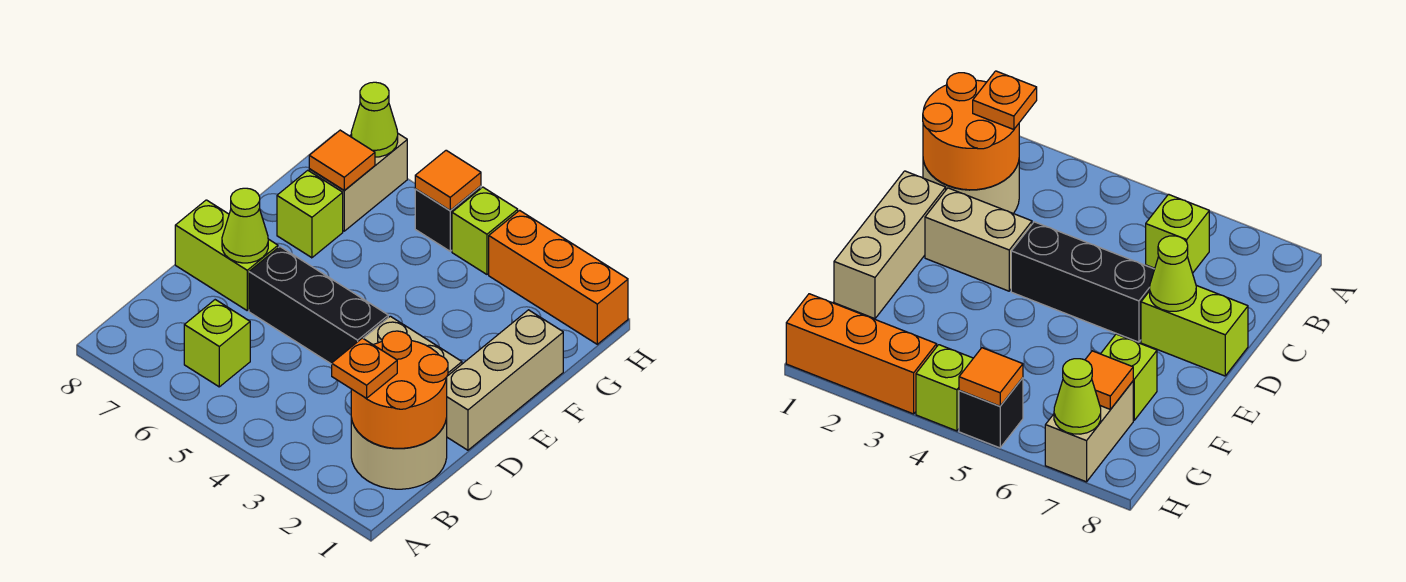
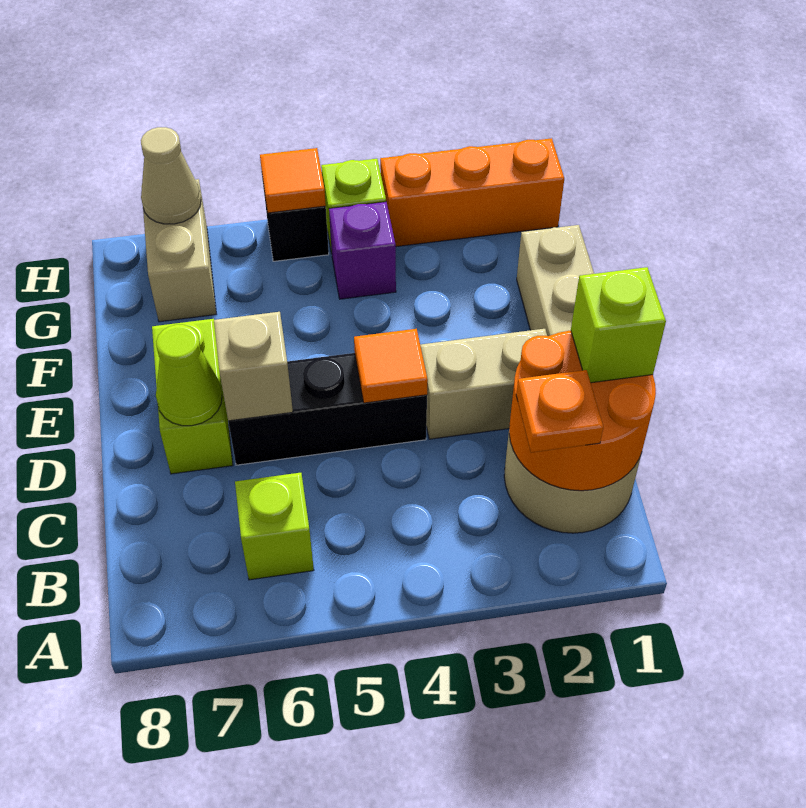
none -> tan brick D6 level 2
lime brick D7:D8 level 1 -> lime brick D7:E7 level 1
lime brick F7 level 1 -> lime brick C1 level 3
none -> purple brick G4 level 1
orange tile G7 level 2 -> orange tile D4 level 2
lime cone H7 level 2 -> tan cone H7 level 2

